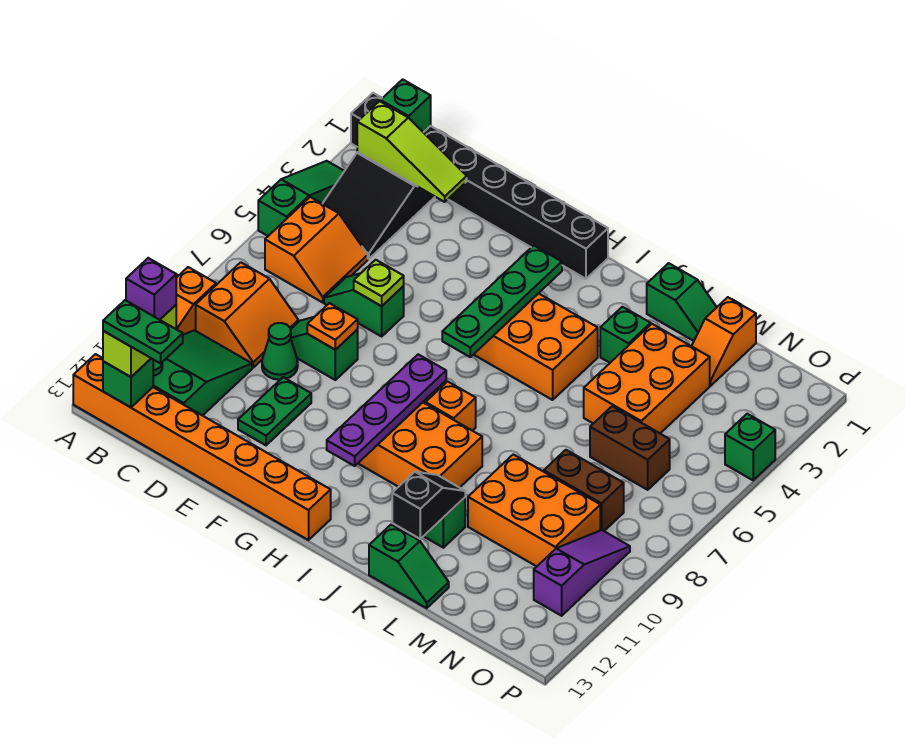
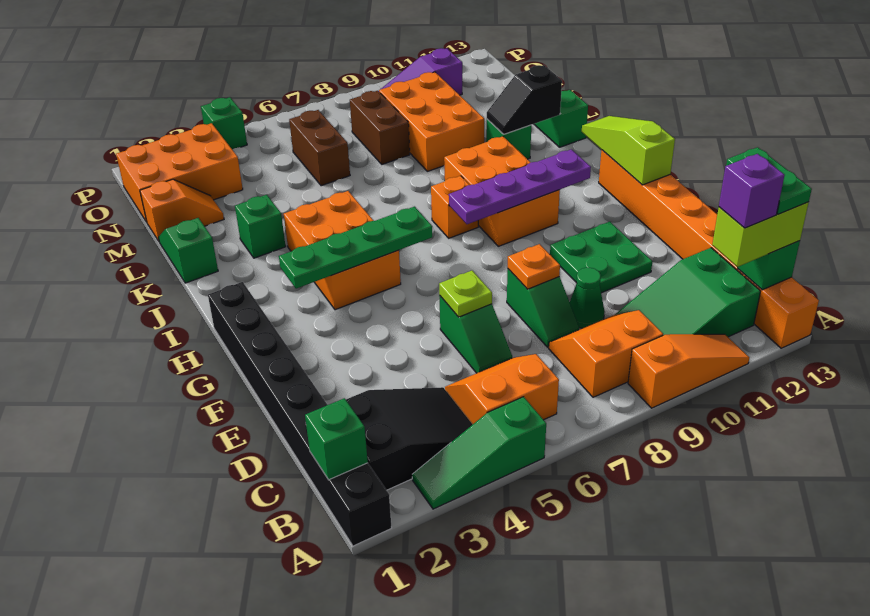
lime slope B2:D2 level 2 top B -> lime slope G13:I13 level 2 top G
green plate E10:E11 level 1 -> green plate E10:F11 level 1
orange brick L3:M5 level 1 -> orange brick N1:O3 level 1

